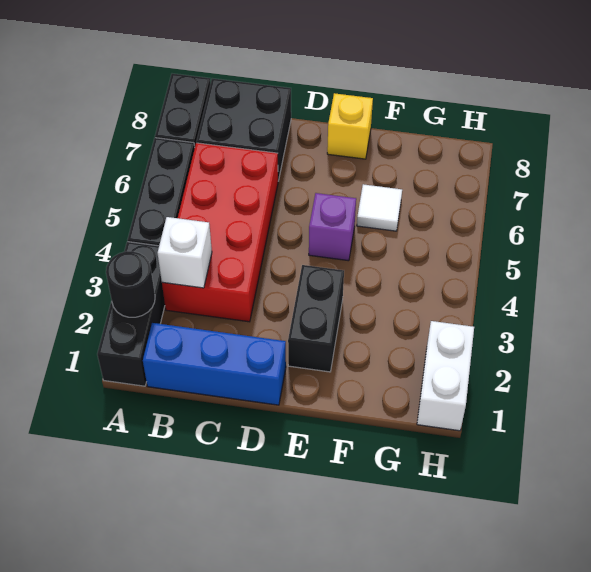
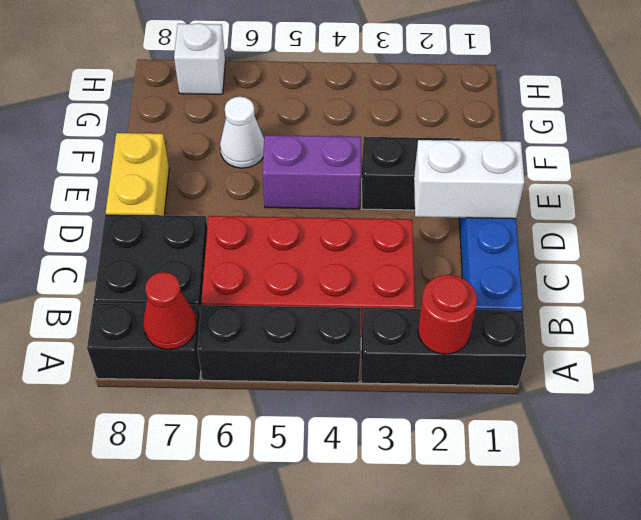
black round brick A2 level 2 -> red round brick A2 level 2
none -> red cone A7 level 2
white brick B3 level 2 -> white brick H7 level 1
purple brick E5 level 1 -> purple brick E4:E5 level 1
yellow brick E8 level 1 -> yellow brick D8:E8 level 1
white tile F6 level 1 -> white cone F6 level 1
white brick H1:H2 level 1 -> white brick D1:D2 level 2

